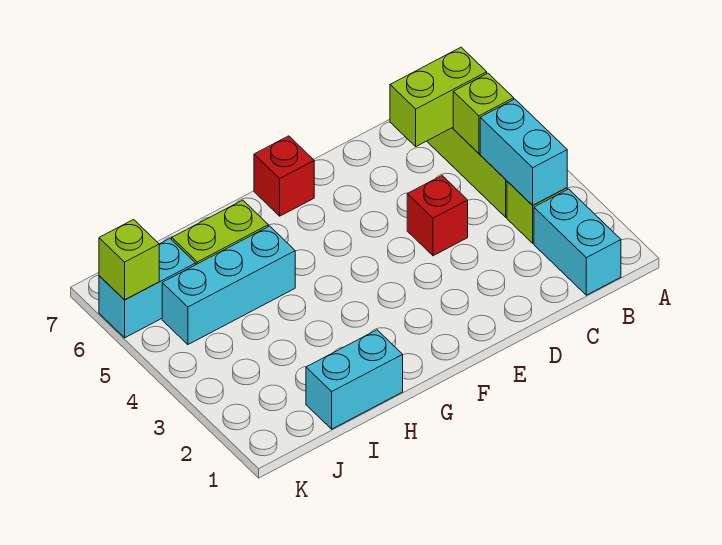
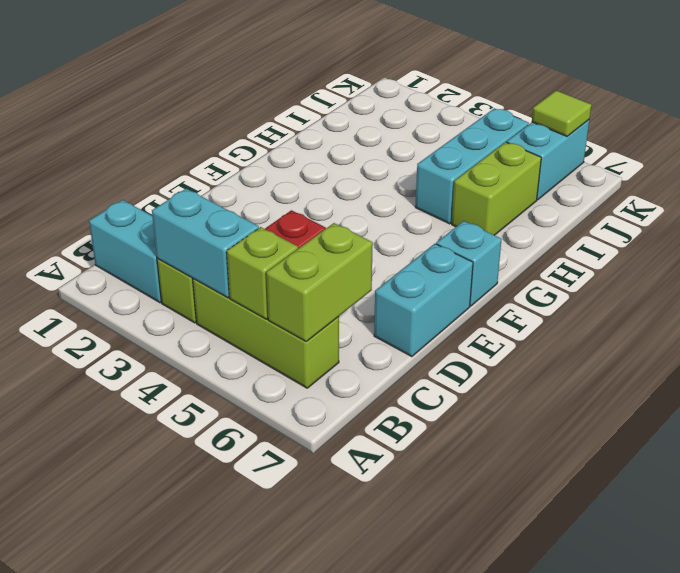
red brick F7 level 1 -> cyan brick F7 level 1
cyan brick H1:I1 level 1 -> cyan brick D7:E7 level 1
lime brick K6 level 2 -> lime tile K6 level 2

